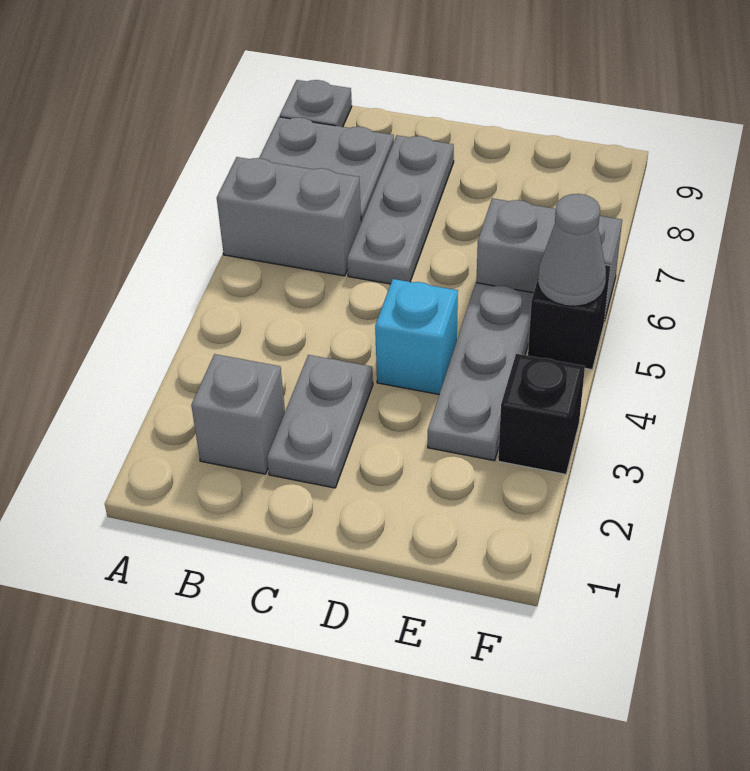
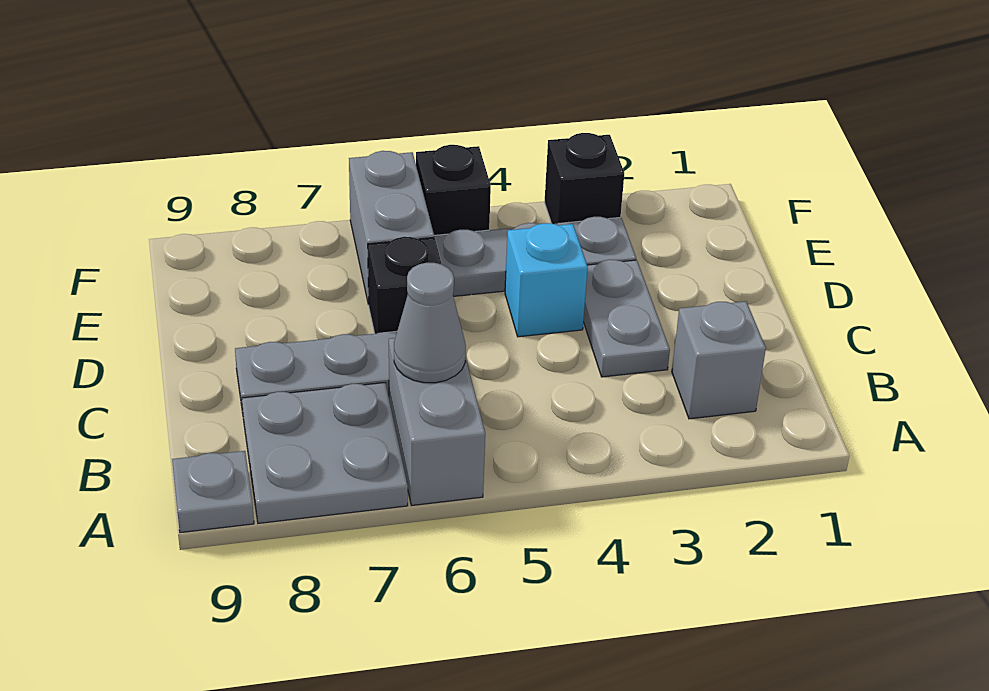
grey plate C2:C3 level 1 -> grey plate C3:D3 level 1
none -> black brick D6 level 1
grey cone F5 level 2 -> grey cone B6 level 2

